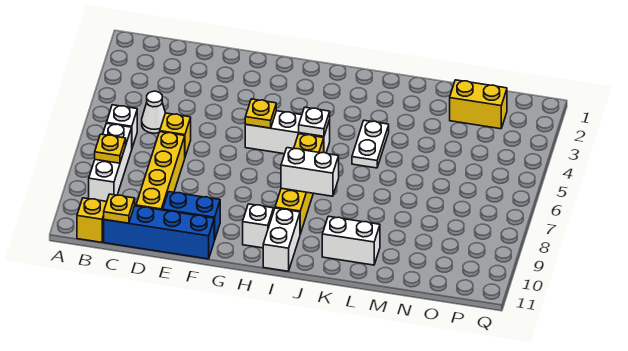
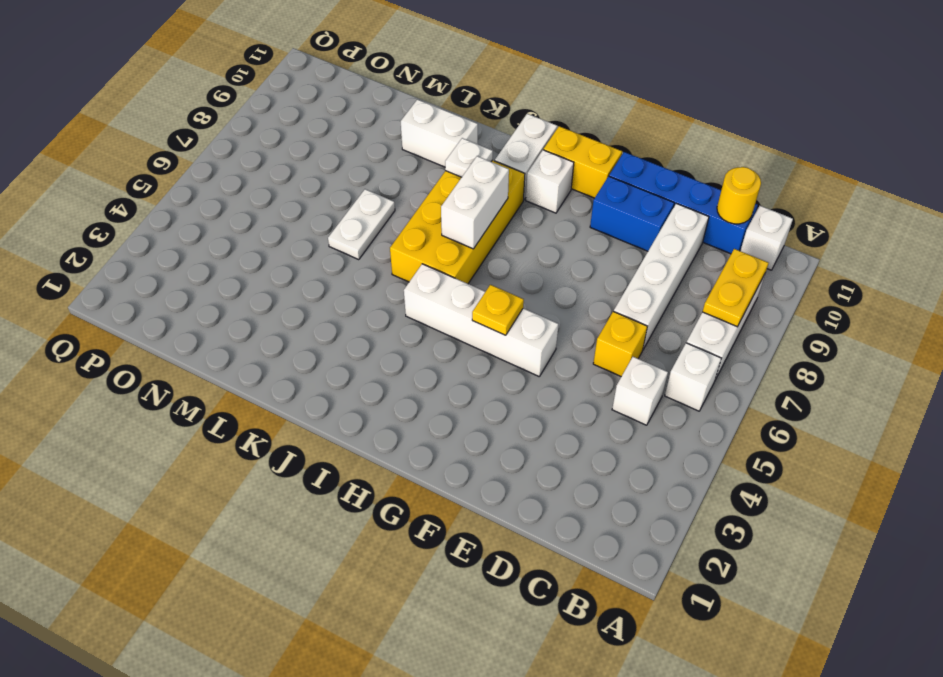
yellow plate B8 level 2 -> yellow plate B8:B9 level 2
yellow brick B11 level 1 -> white brick B11 level 1
white cone C5 level 1 -> white brick C5 level 1
yellow plate C11 level 2 -> yellow round brick C11 level 2
yellow brick D7:D10 level 1 -> white brick D7:D10 level 1
white brick G5:I5 level 1 -> white brick F5:I5 level 1
white plate I5 level 2 -> white plate J9 level 2
yellow brick I6:I9 level 1 -> yellow brick I6:J9 level 1
white brick I8:J8 level 2 -> white brick I7:I8 level 2
white plate K4:K5 level 1 -> white plate L6:L7 level 1
yellow brick N2:O2 level 1 -> yellow brick G11:H11 level 1

